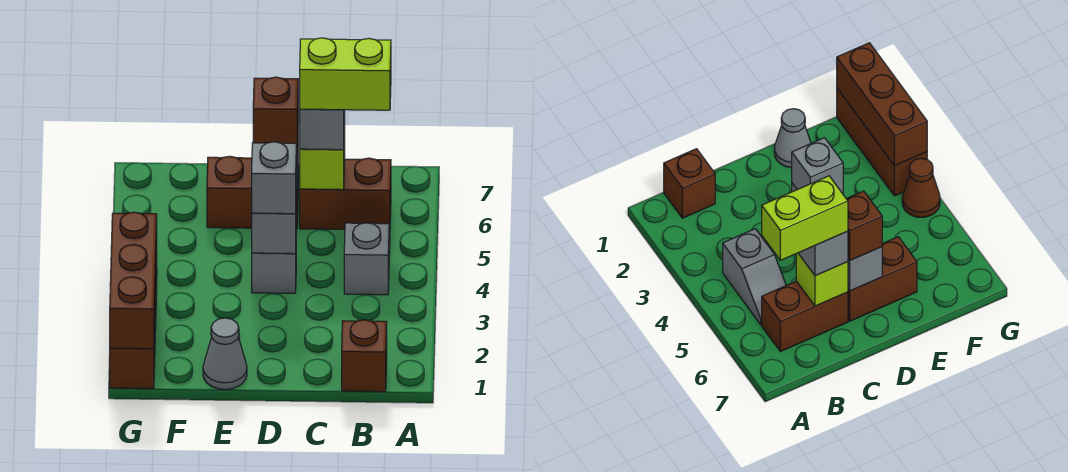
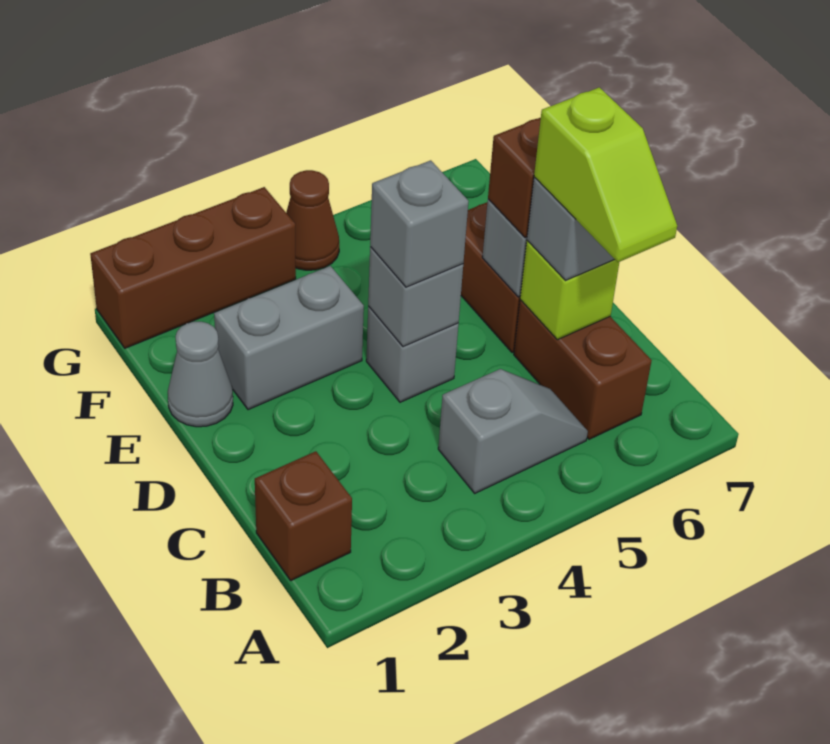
lime brick B6:C6 level 4 -> lime slope B6:C6 level 4 top C
none -> grey brick E2:E3 level 1
brown brick G1:G3 level 2 -> none

